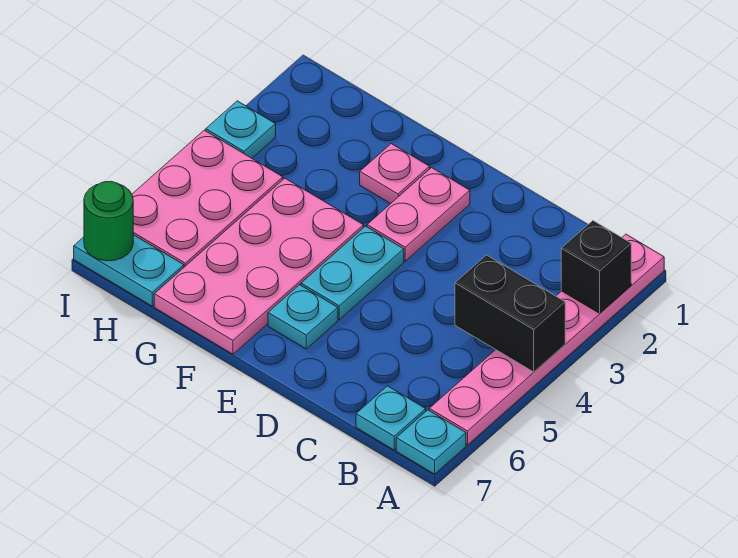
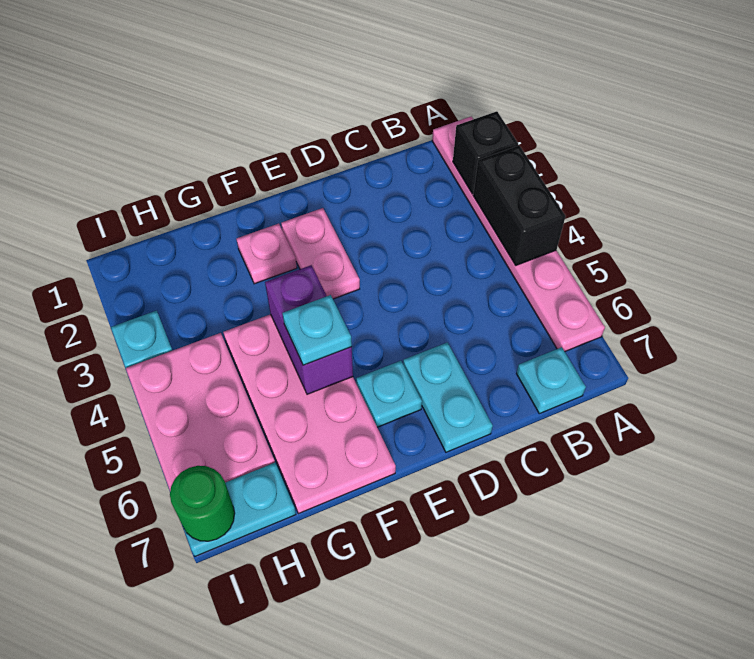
black brick A4:B4 level 2 -> black brick A3:A4 level 2
cyan plate A7 level 1 -> cyan plate F5 level 3
cyan plate E4:E5 level 1 -> cyan plate D6:D7 level 1
none -> purple brick F4:F5 level 2

